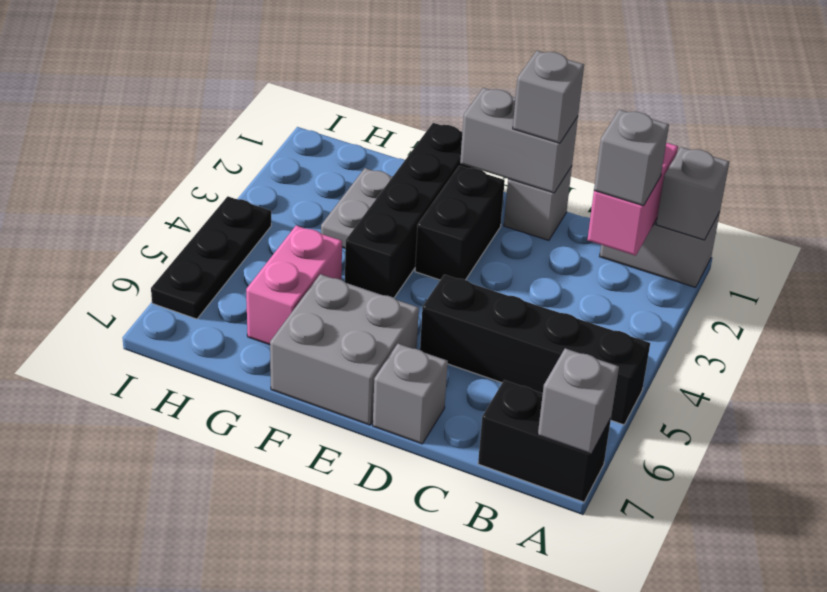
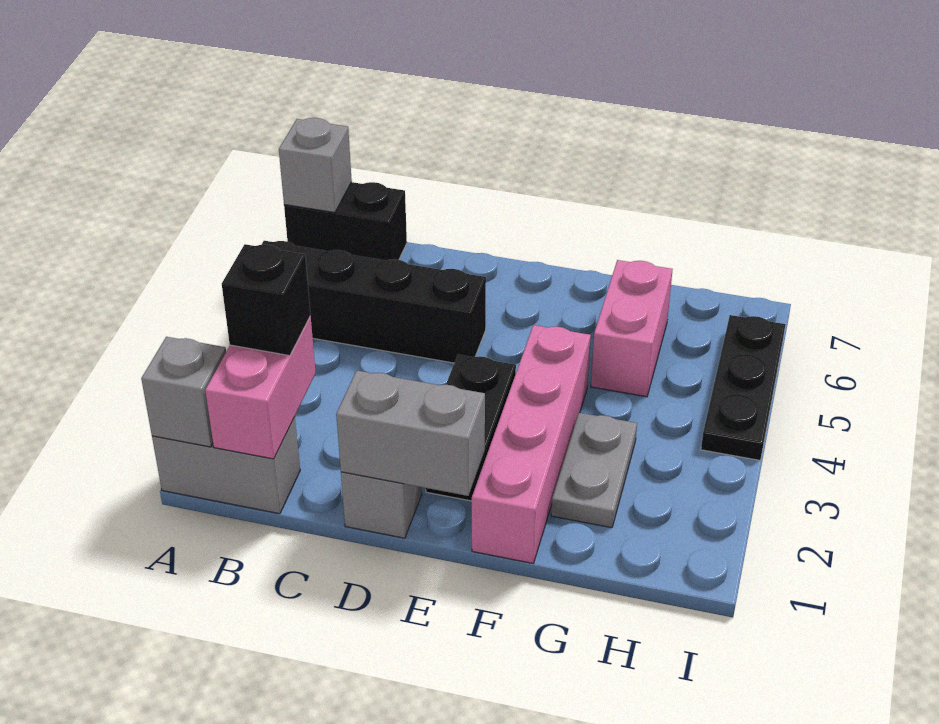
grey brick B2 level 3 -> black brick B2 level 3
grey brick D1 level 3 -> none
grey brick D7 level 1 -> none
grey brick E6:F7 level 1 -> none
black brick F1:F4 level 1 -> pink brick F1:F4 level 1

